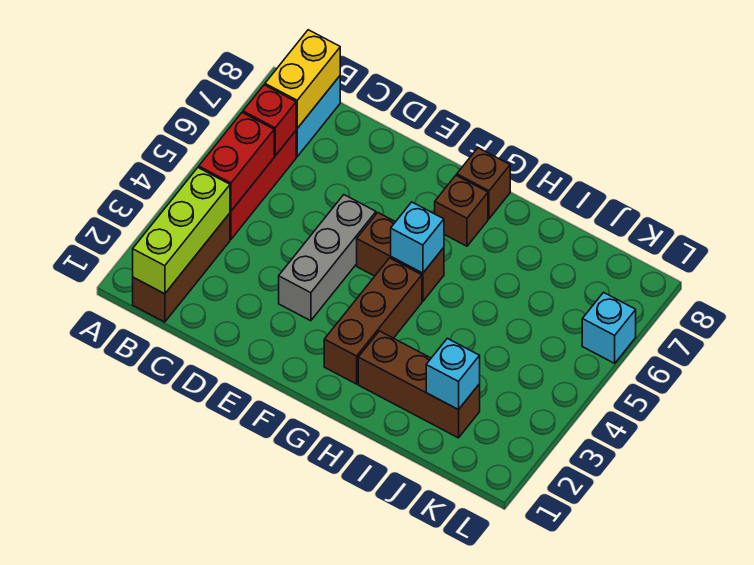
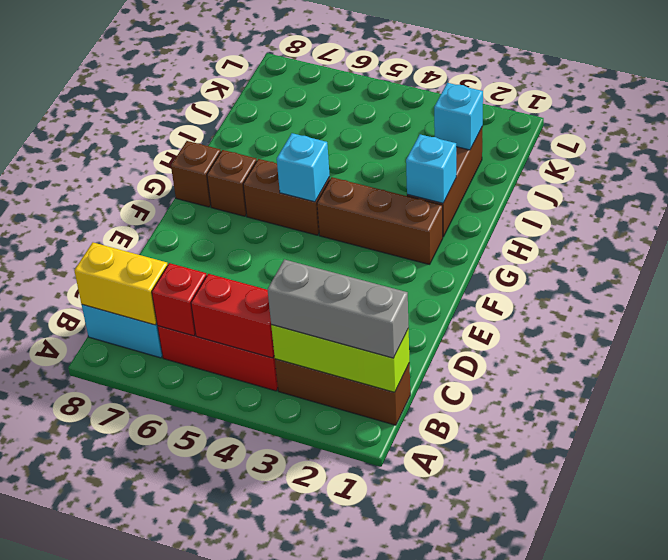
grey brick E3:E5 level 1 -> grey brick B1:B3 level 3
brown brick F5:G5 level 1 -> brown brick G5:G6 level 1
cyan brick L6 level 1 -> cyan brick H2 level 2

